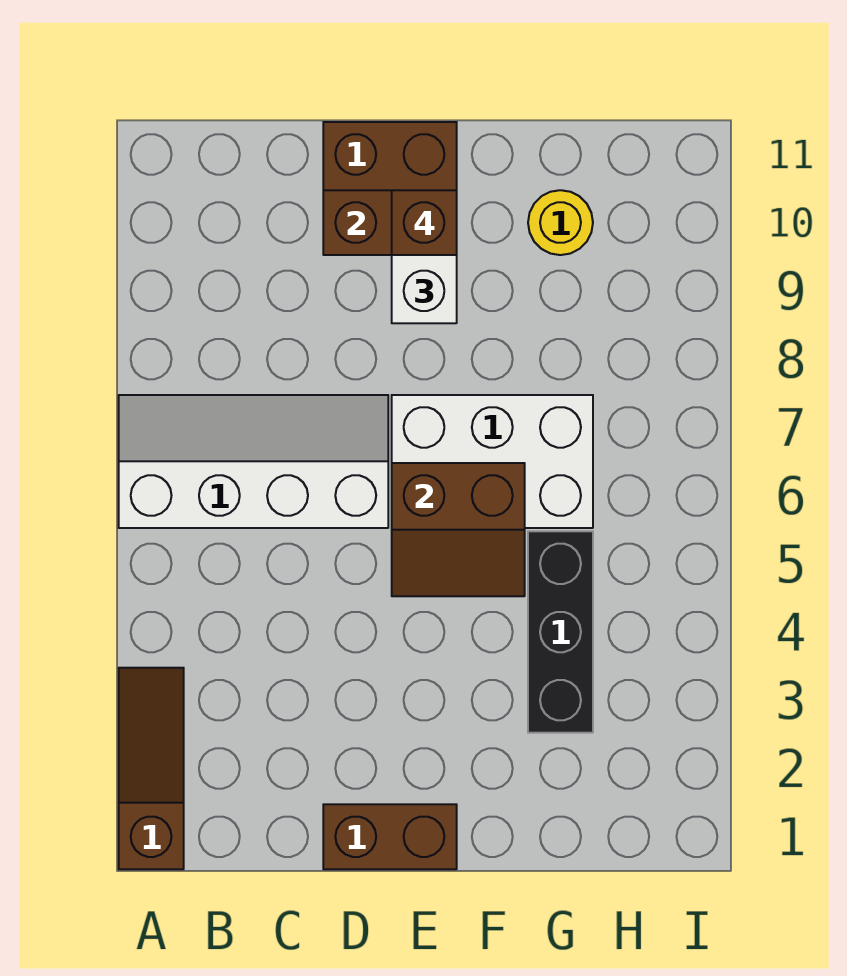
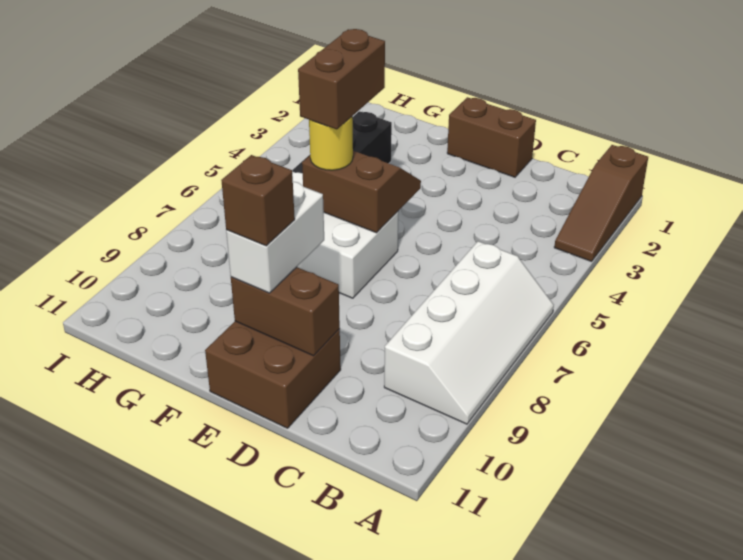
white slope A6:D7 level 1 top 6 -> white slope A6:B9 level 1 top B
none -> brown brick F5:F6 level 4
yellow round brick G10 level 1 -> yellow round brick F6 level 3

